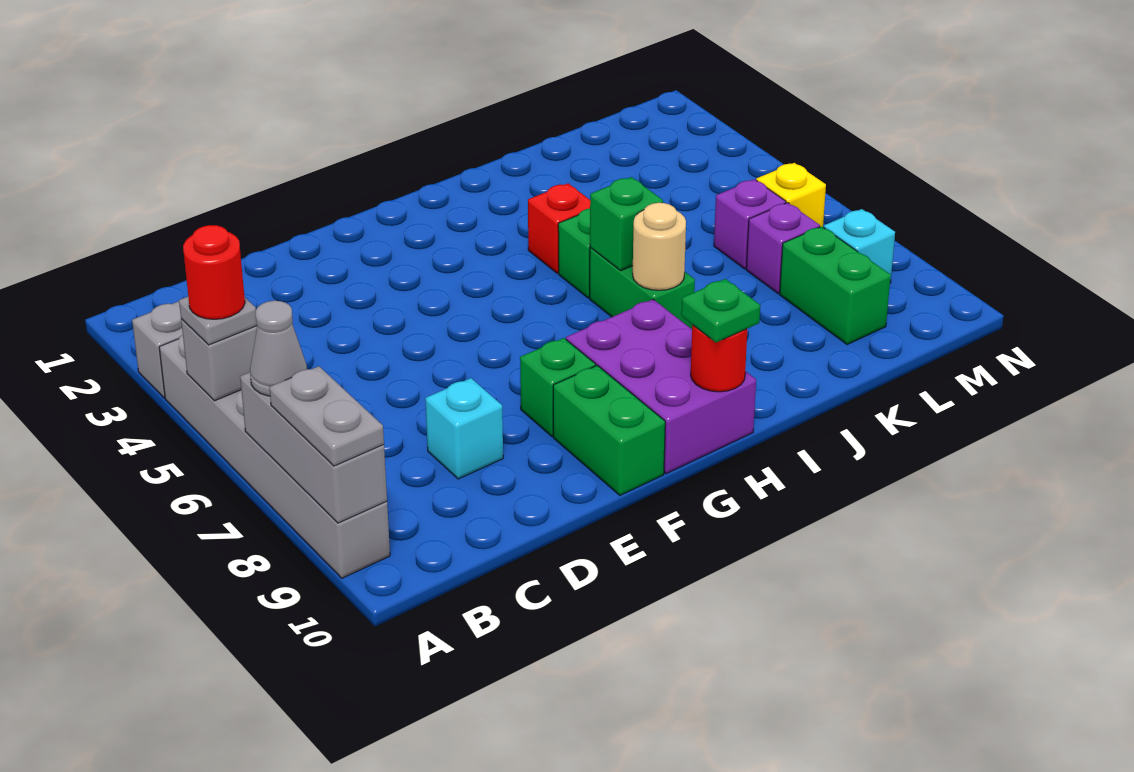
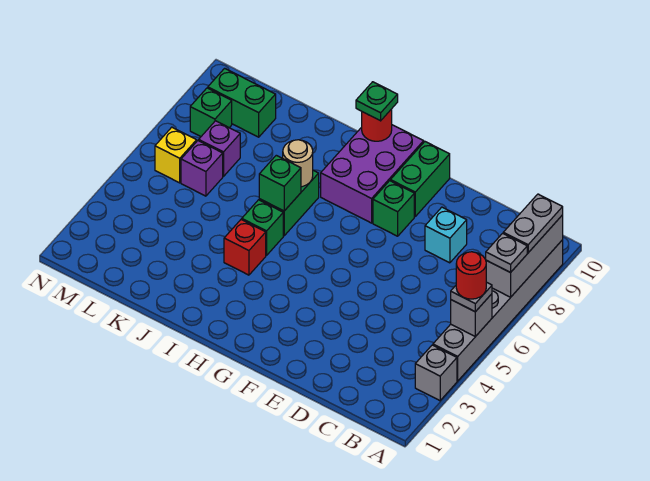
grey cone A7 level 3 -> grey plate A7 level 3
green brick L8:L9 level 1 -> green brick L9:M9 level 1
cyan brick M8 level 1 -> green brick M8 level 1

